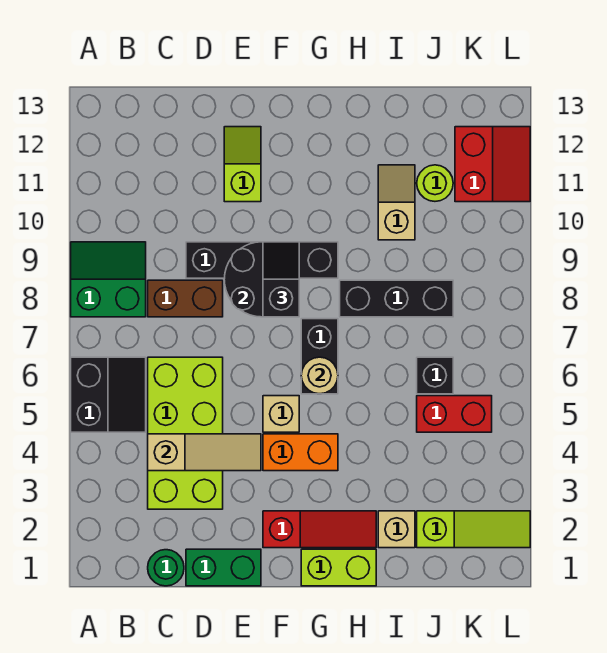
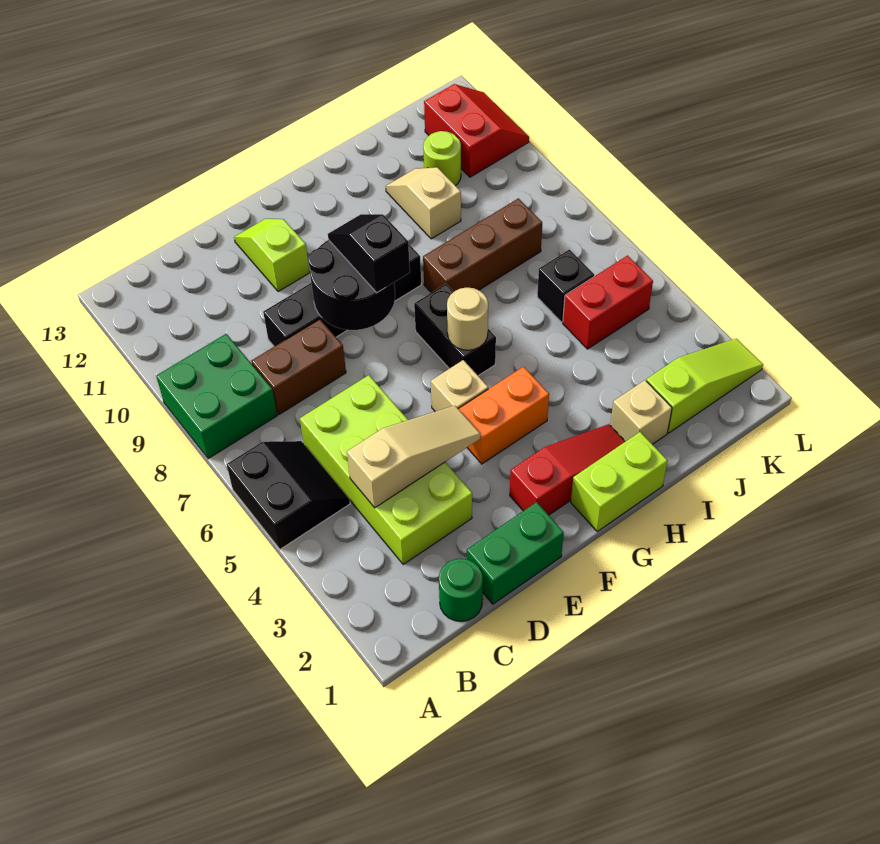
green slope A8:B9 level 1 top 8 -> green brick A8:B9 level 1
black brick H8:J8 level 1 -> brown brick H8:J8 level 1

